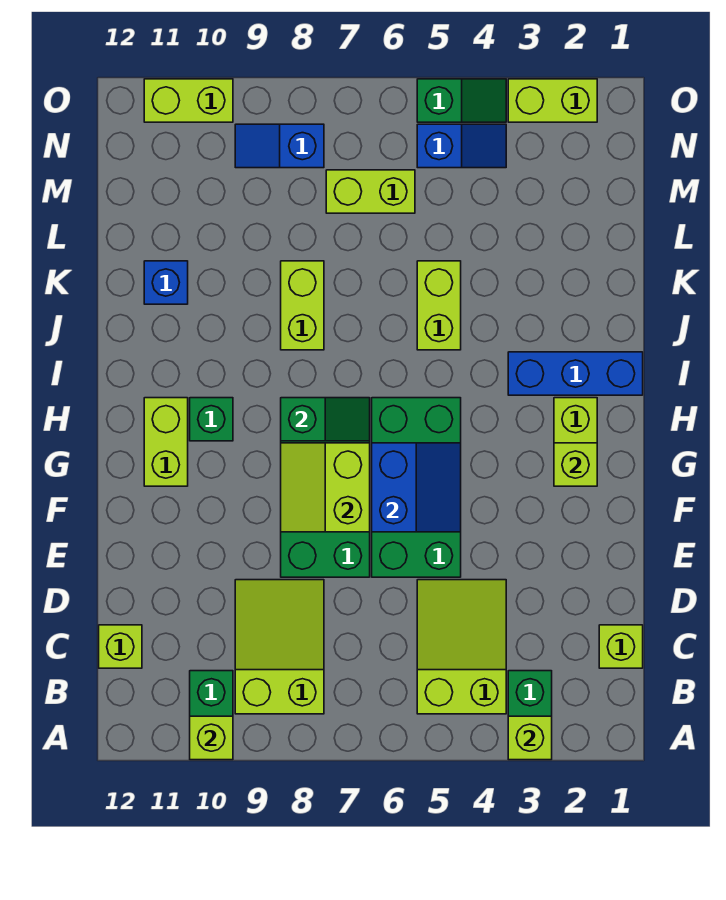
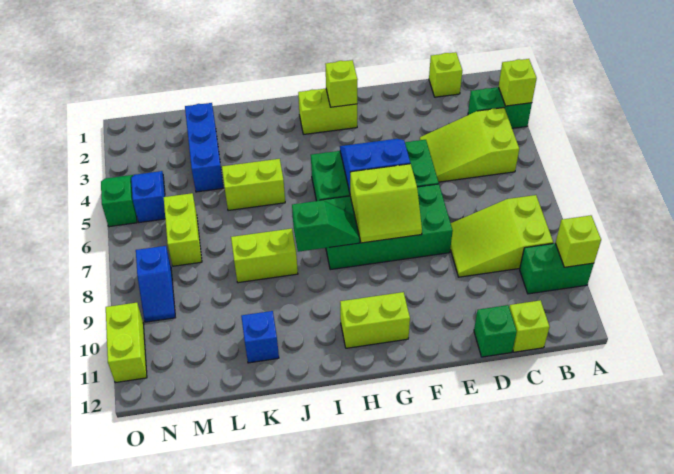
green slope H7:H8 level 2 top 8 -> green slope H8:I8 level 2 top I
green brick H10 level 1 -> green brick D12 level 1
blue brick I1:I3 level 1 -> blue brick L2:L4 level 1
lime brick O2:O3 level 1 -> none

